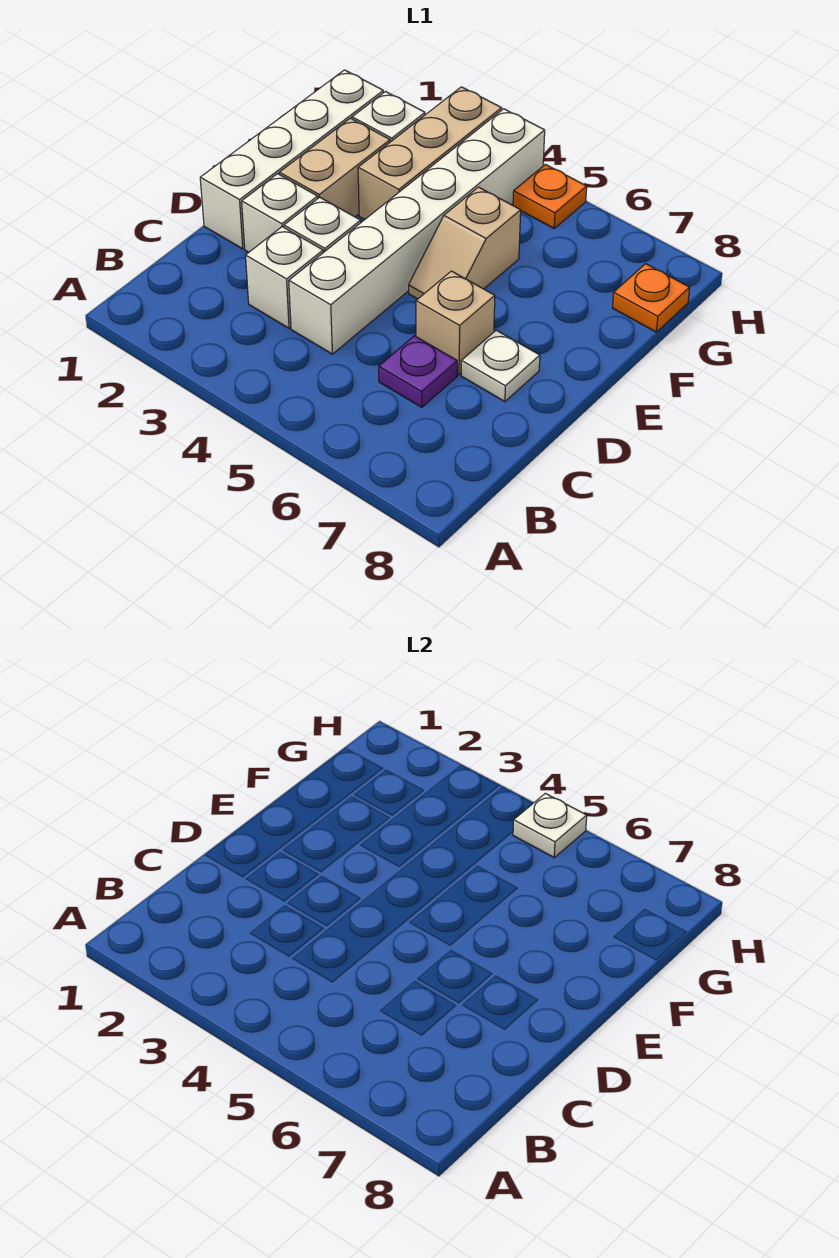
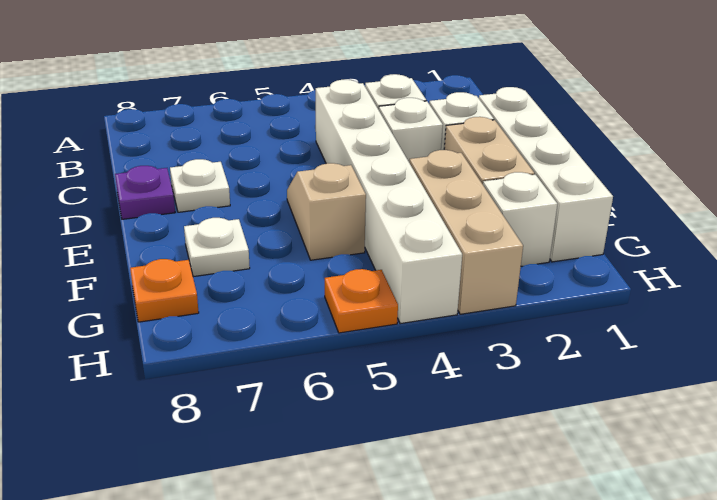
purple plate C6 level 1 -> purple plate D8 level 1
tan brick D6 level 1 -> none
white plate H5 level 2 -> white plate F7 level 1

